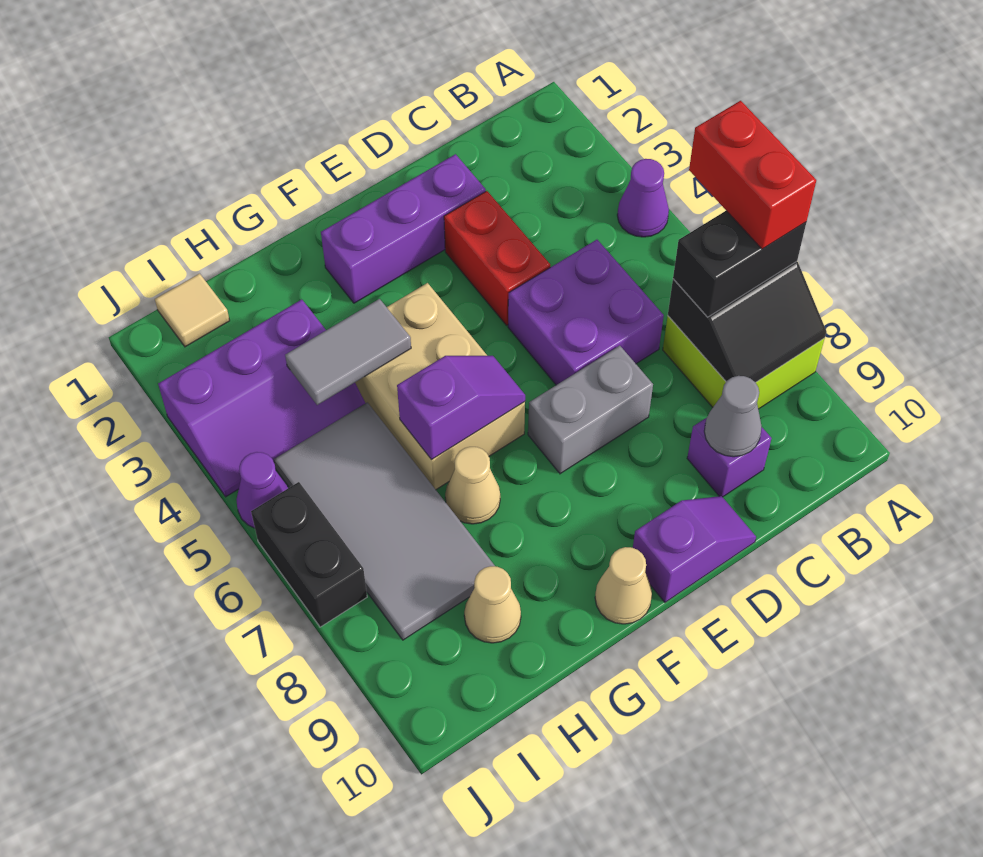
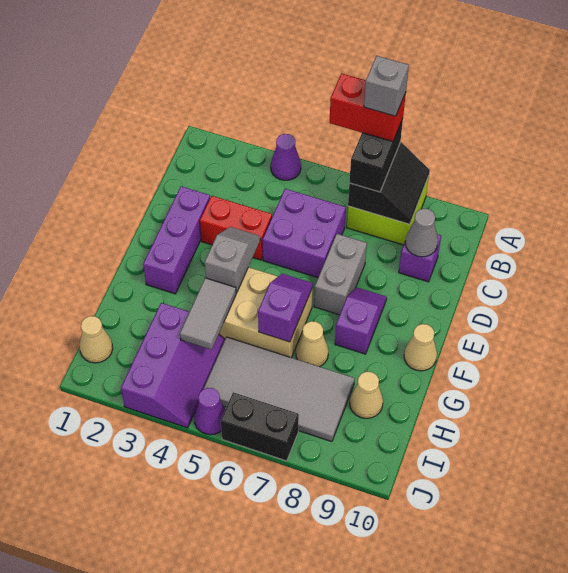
none -> grey brick A7 level 5
purple slope D10:E10 level 1 top E -> purple slope E8:F8 level 1 top F
none -> grey slope E4:F4 level 2 top F
tan tile I1 level 1 -> tan cone I1 level 1

